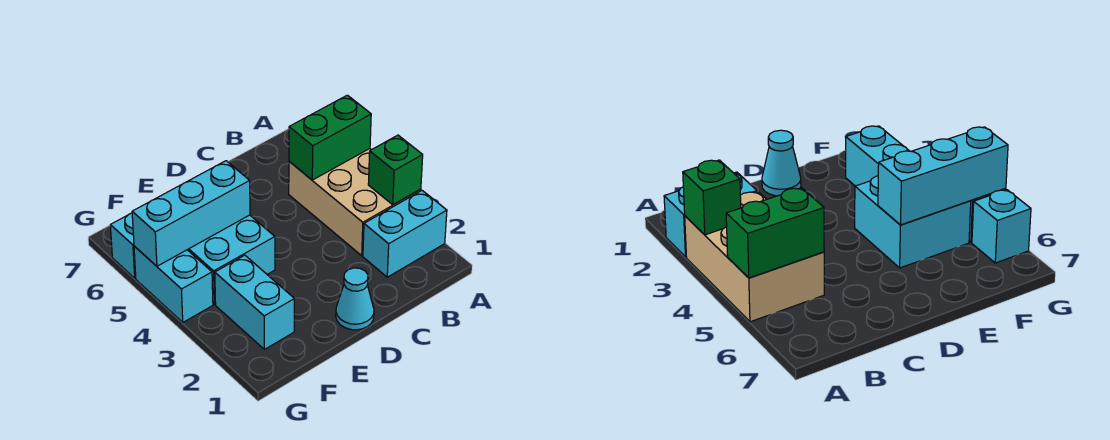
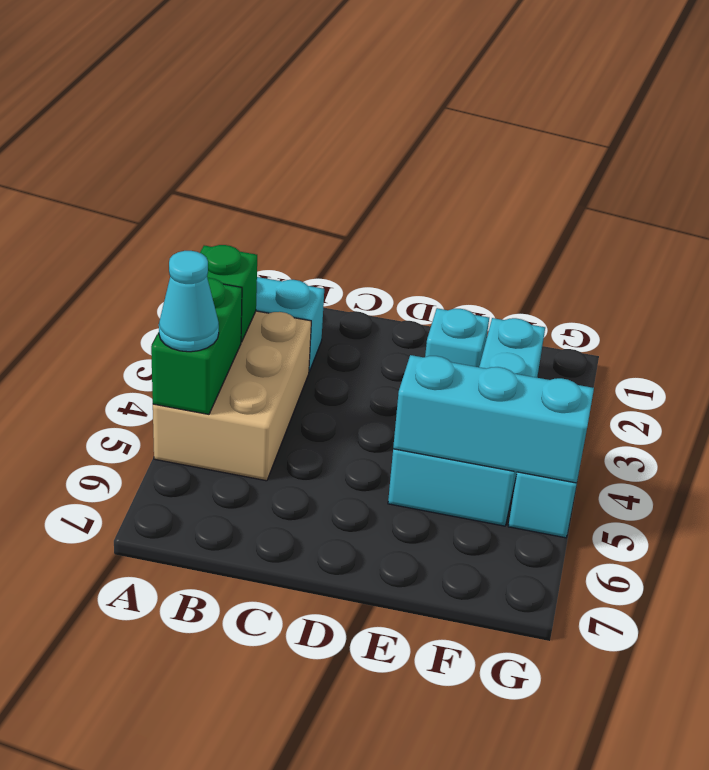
green brick A5:B5 level 2 -> green brick A4:A5 level 2
cyan cone D1 level 1 -> cyan cone A5 level 3
cyan brick G6 level 1 -> cyan brick E2 level 1

